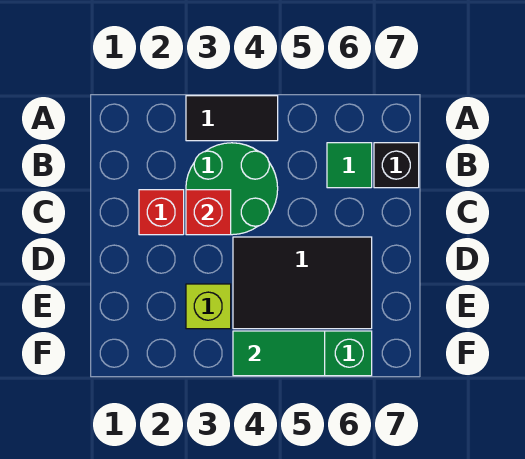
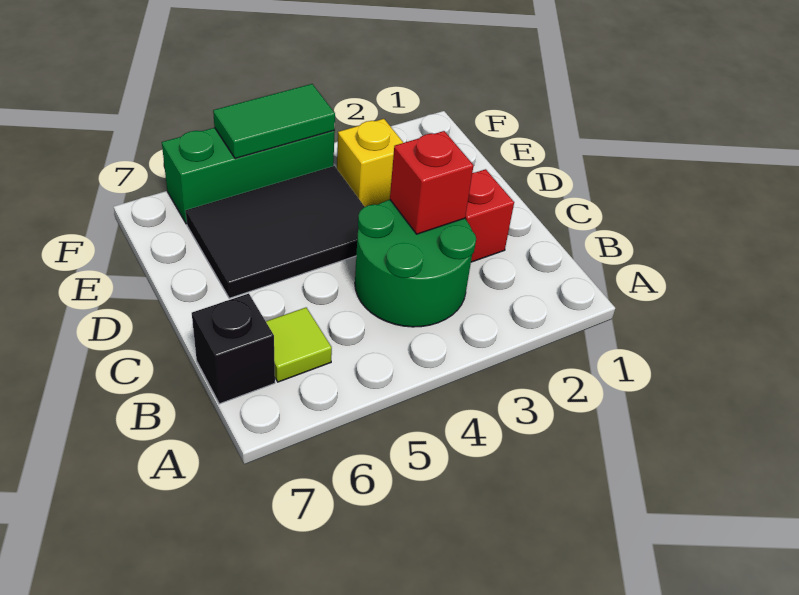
black tile A3:A4 level 1 -> none
green tile B6 level 1 -> lime tile B6 level 1
lime brick E3 level 1 -> yellow brick E3 level 1

